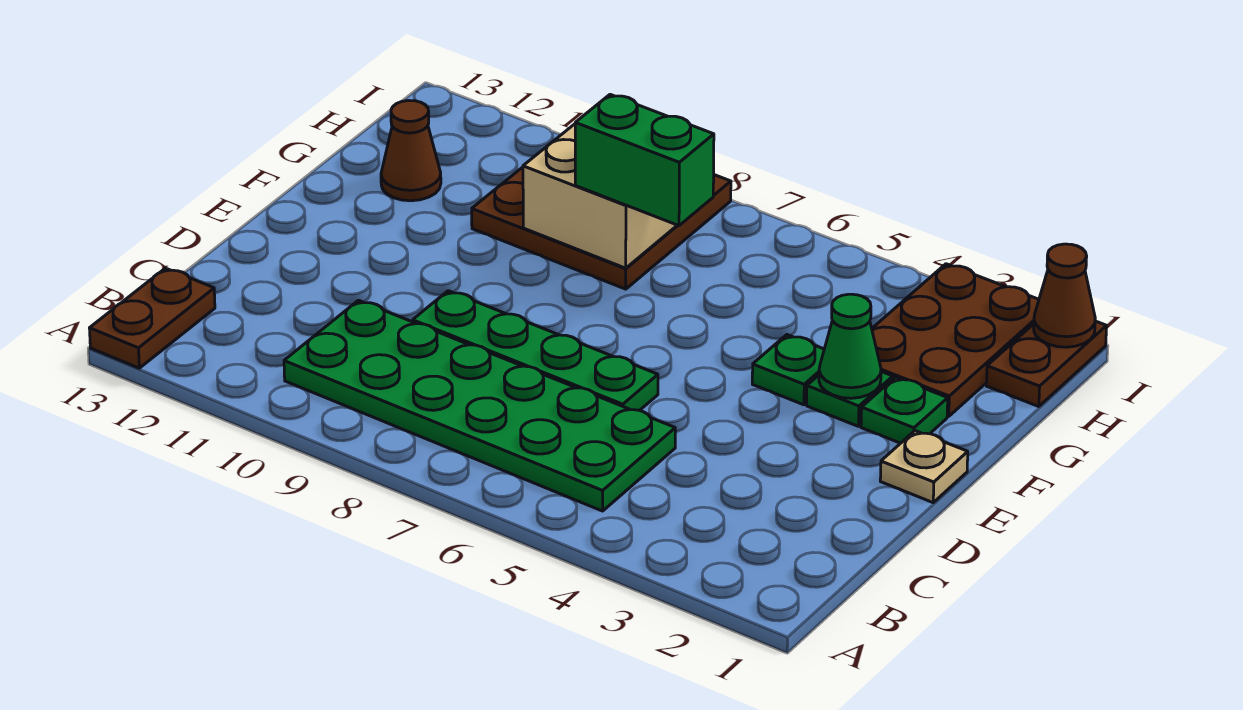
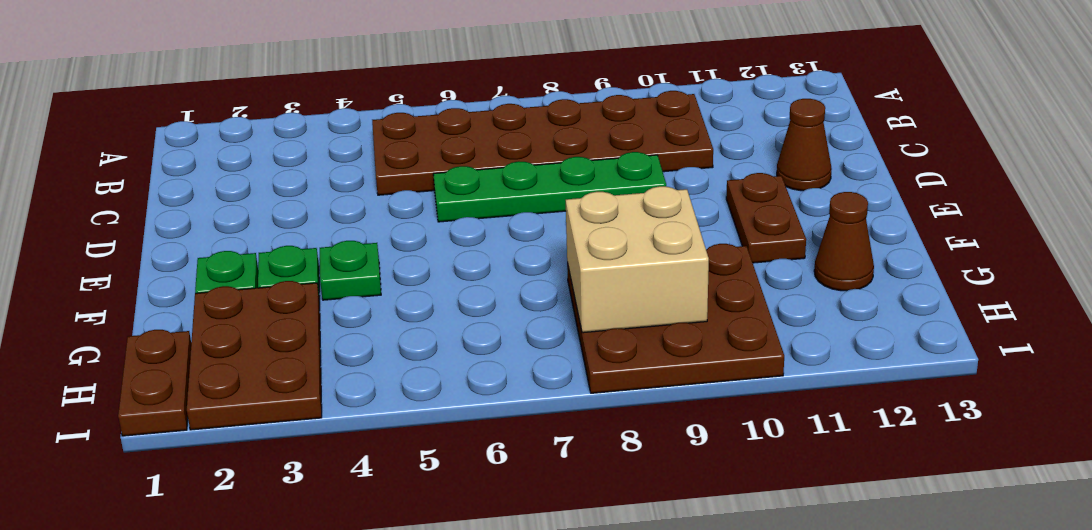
brown plate A13:B13 level 1 -> brown plate E11:F11 level 1
green plate B5:C10 level 1 -> brown plate B5:C10 level 1
tan plate E1 level 1 -> none
green cone F3 level 2 -> none
green brick G7:G8 level 3 -> none
brown cone I1 level 2 -> brown cone D12 level 1

